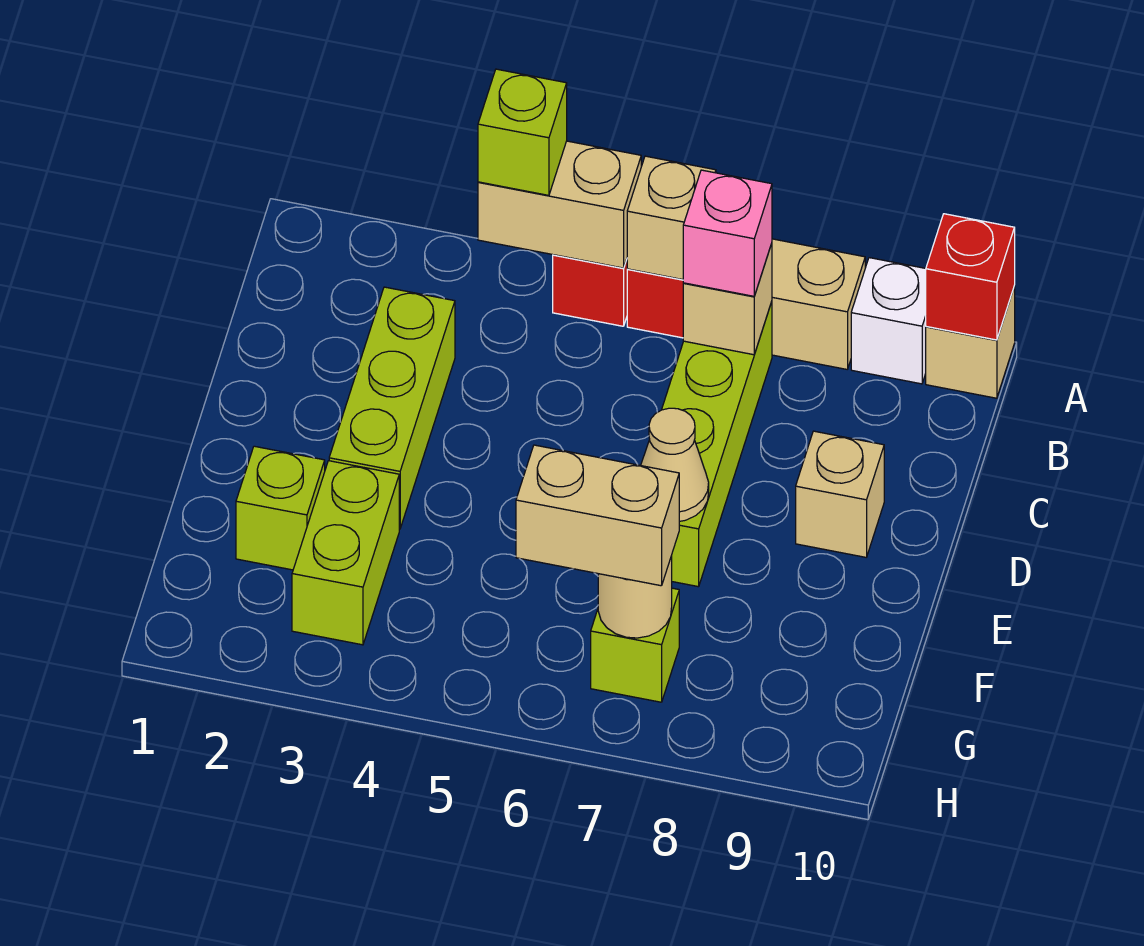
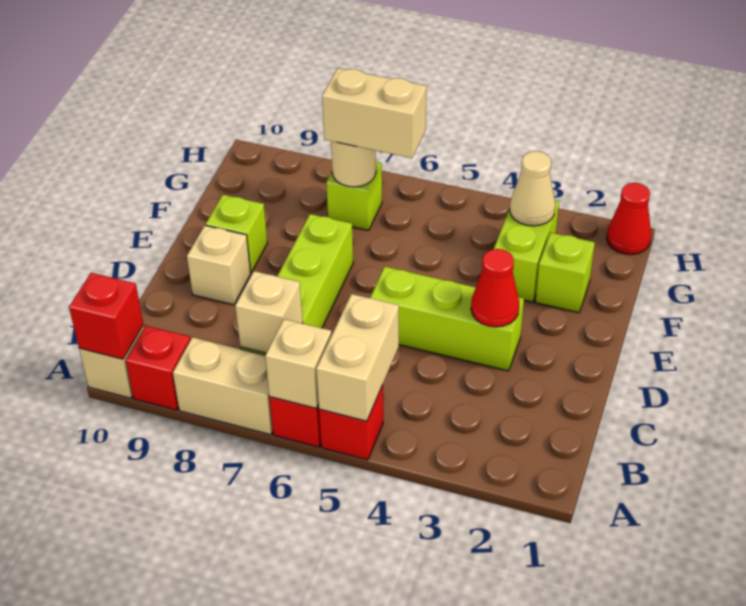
tan brick A4:A5 level 2 -> tan brick A5:B5 level 2
lime brick A4 level 3 -> lime brick E9 level 1
white brick A9 level 1 -> red brick A9 level 1
pink brick B7 level 3 -> none
lime brick C3:E3 level 1 -> lime brick D3:D5 level 1
none -> red cone D3 level 2
tan cone E7 level 2 -> tan cone G3 level 2
none -> red cone H1 level 1

